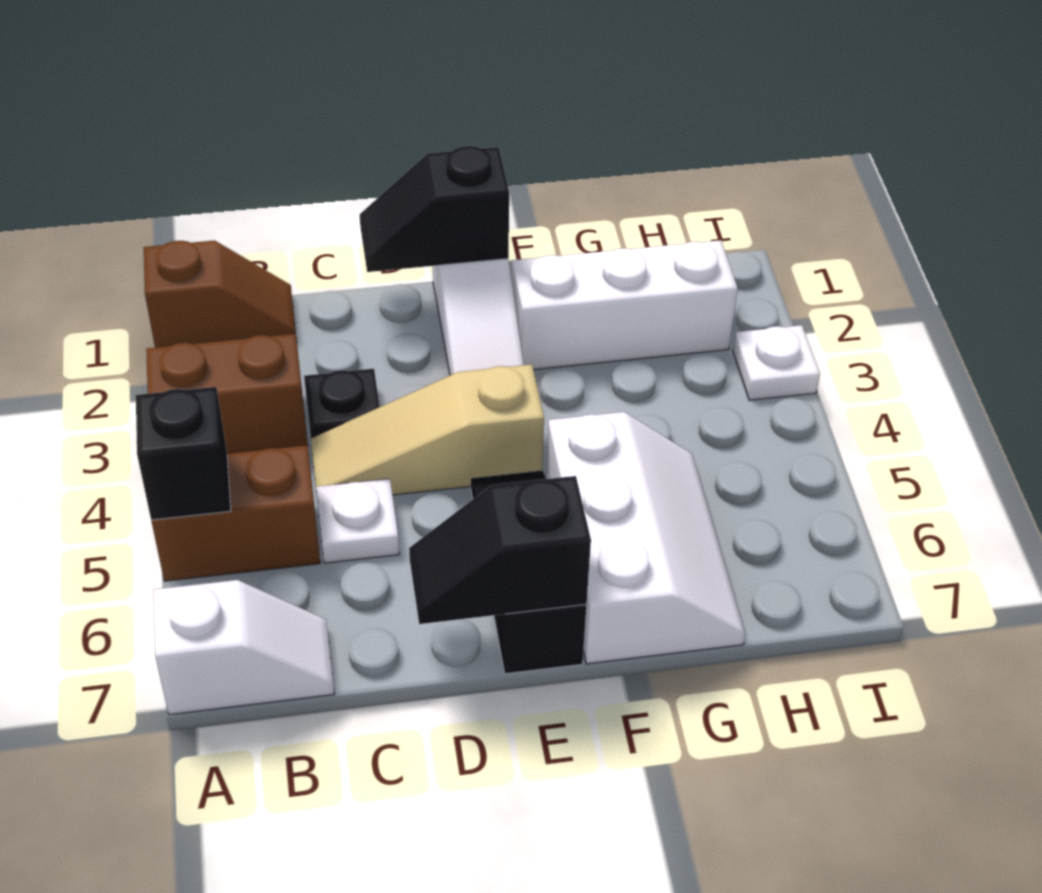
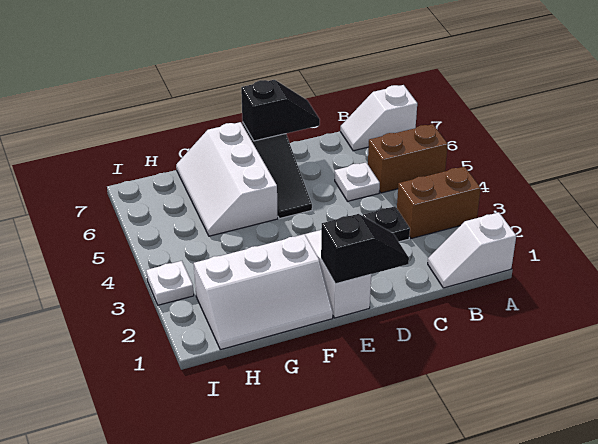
brown slope A1:B1 level 1 top A -> white slope A1:B1 level 1 top A
black brick A5 level 2 -> none
tan slope C4:E4 level 1 top E -> none

